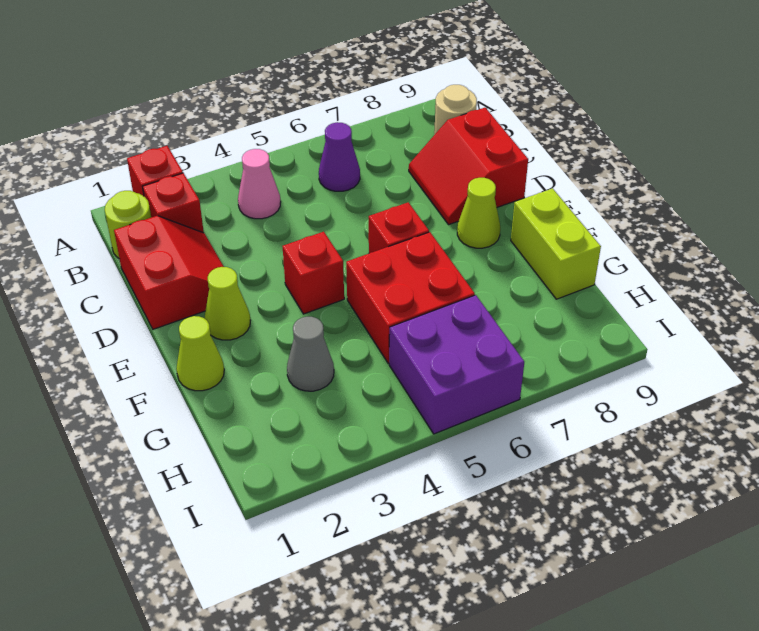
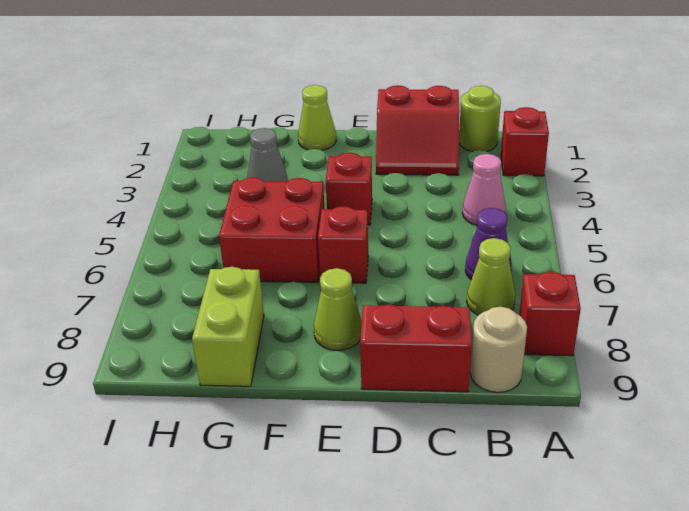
red brick B2 level 1 -> red brick A8 level 1
lime cone E2 level 1 -> lime cone B7 level 1
lime brick F9:G9 level 1 -> lime brick G8:G9 level 1
purple brick H5:I6 level 1 -> none

